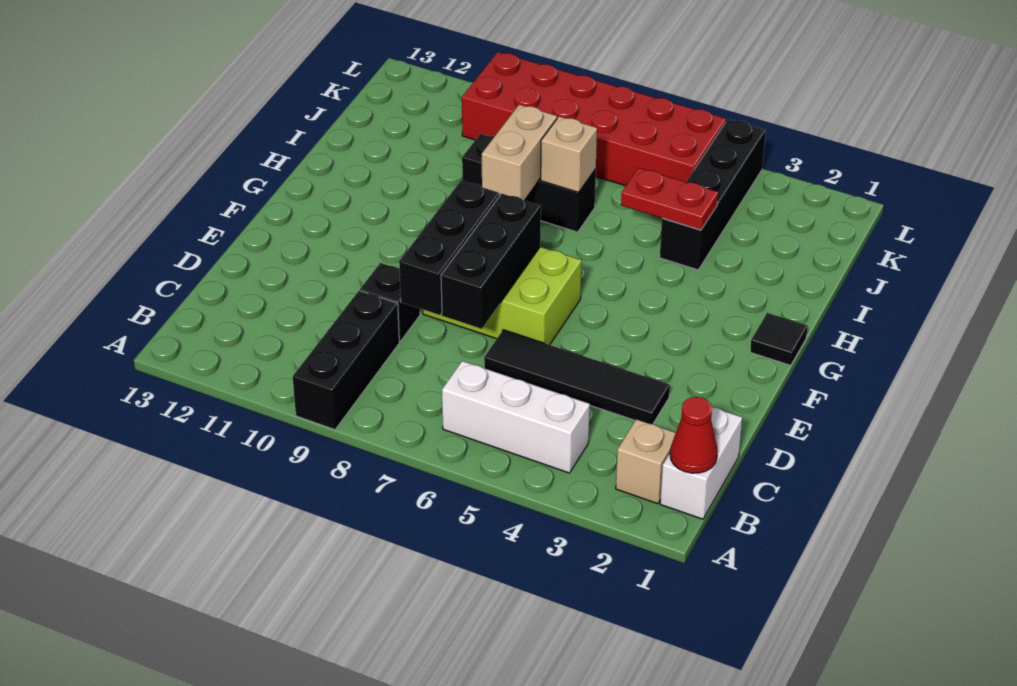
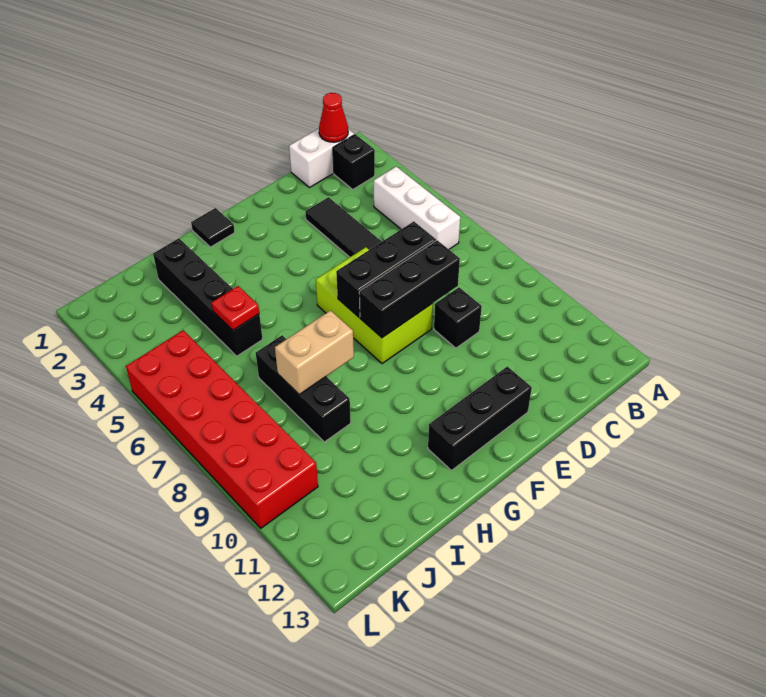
black brick A9:C9 level 1 -> black brick E12:G12 level 1
tan brick B2 level 1 -> black brick B2 level 1
black brick I4:L4 level 1 -> black brick I2:I5 level 1
red plate I4:I5 level 2 -> red plate I5 level 2
tan brick I7 level 2 -> none

